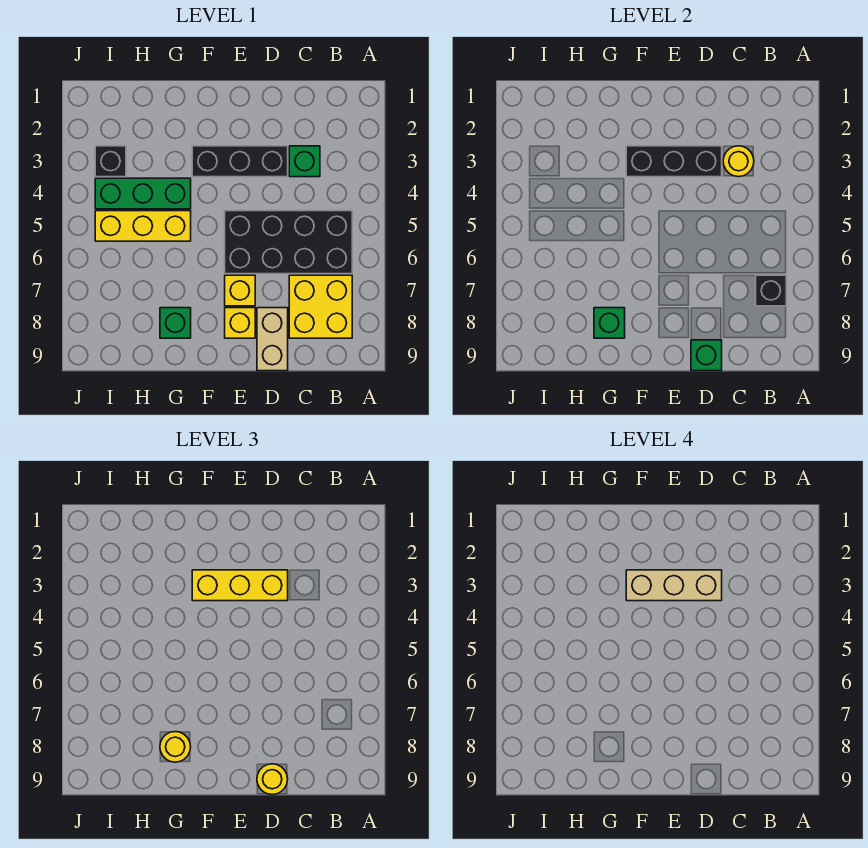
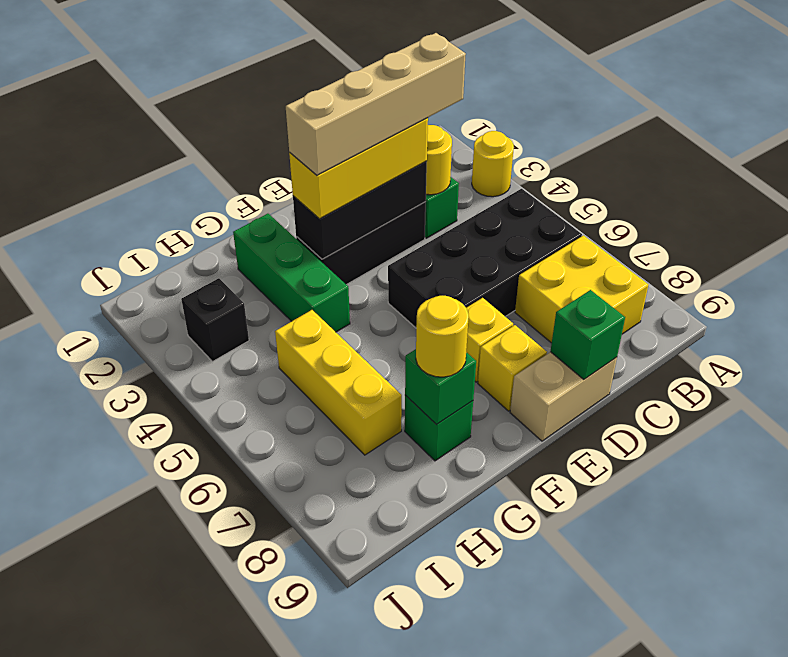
black brick B7 level 2 -> none
tan brick D3:F3 level 4 -> tan brick C3:F3 level 4
tan brick D8:D9 level 1 -> tan brick D9:E9 level 1
yellow round brick D9 level 3 -> yellow round brick A3 level 1
green brick G4:I4 level 1 -> green brick G2:G4 level 1
yellow brick G5:I5 level 1 -> yellow brick H5:H7 level 1

